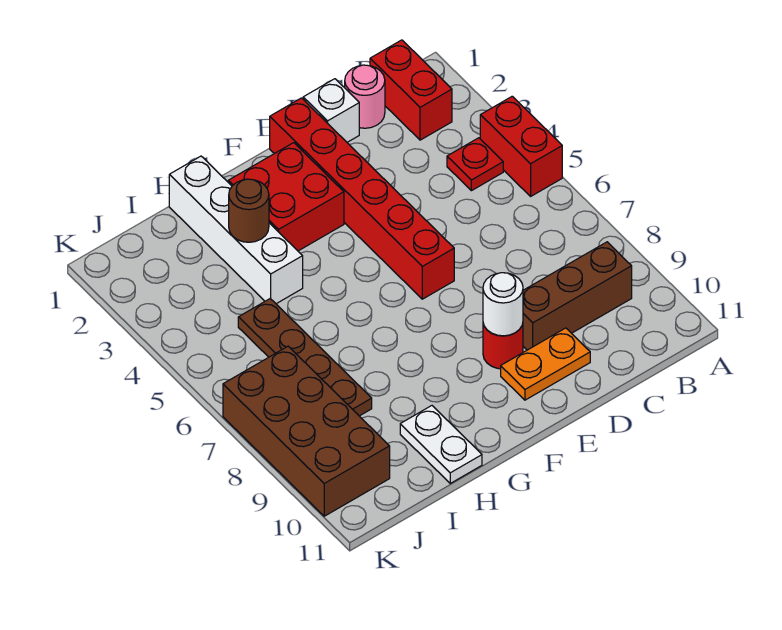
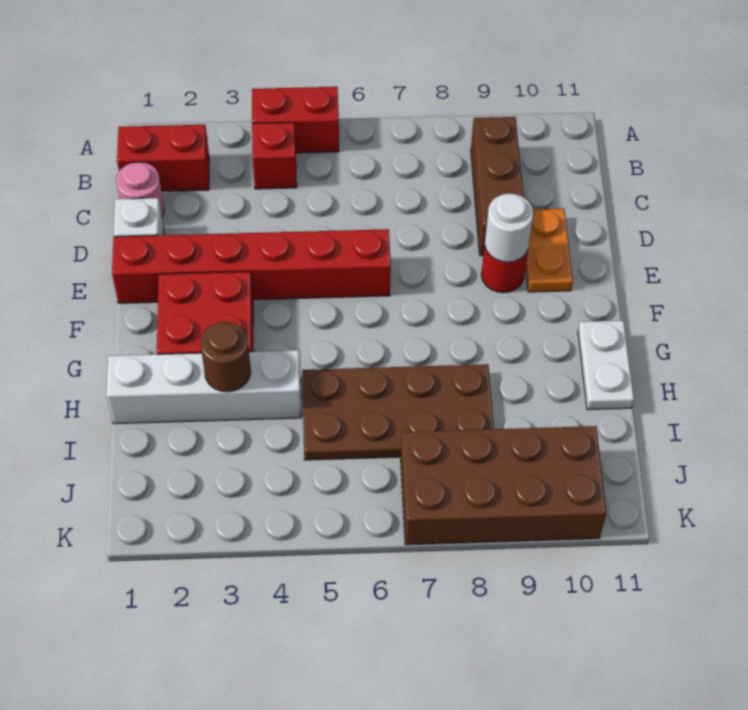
red plate B4 level 1 -> red brick B4 level 1
white plate H10:H11 level 1 -> white plate G11:H11 level 1
brown plate I5:I8 level 1 -> brown plate H5:I8 level 1

